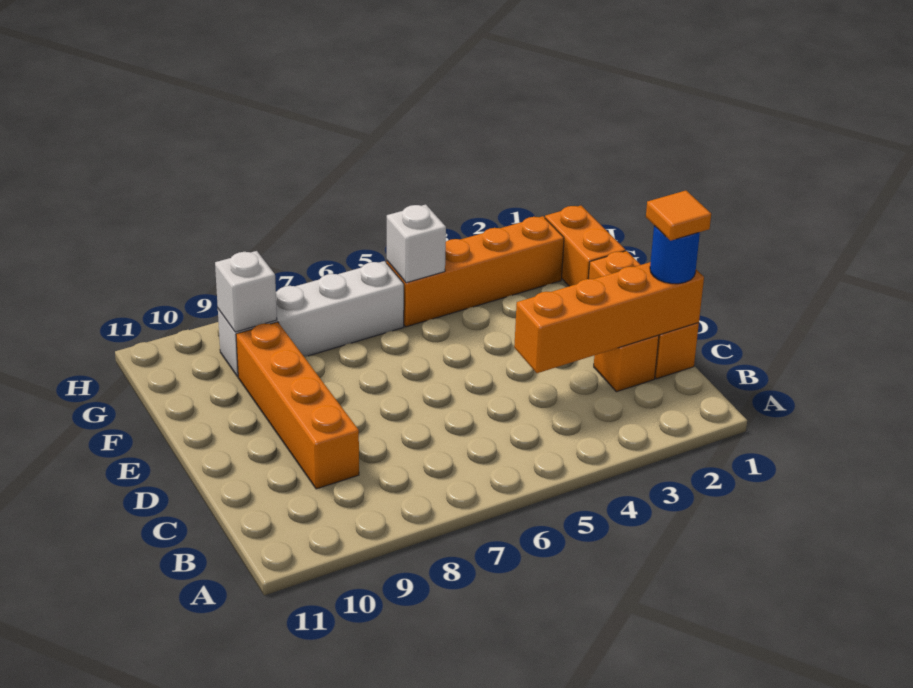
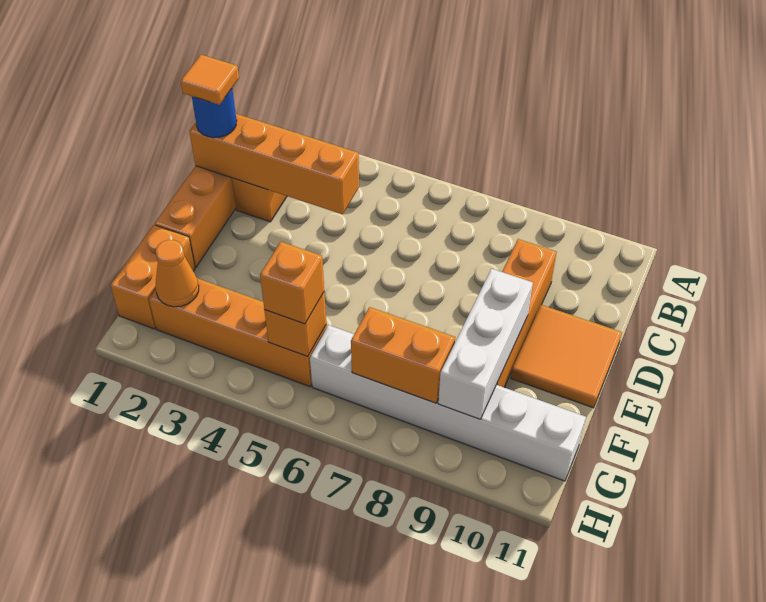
none -> orange tile D10:E11 level 1
none -> orange cone G2 level 2
white brick G5 level 2 -> orange brick G5 level 2
none -> orange brick G5 level 3
white brick G6:G9 level 1 -> white brick G6:G11 level 1
none -> orange brick G7:G8 level 2
white brick G9 level 2 -> white brick E9:G9 level 2

